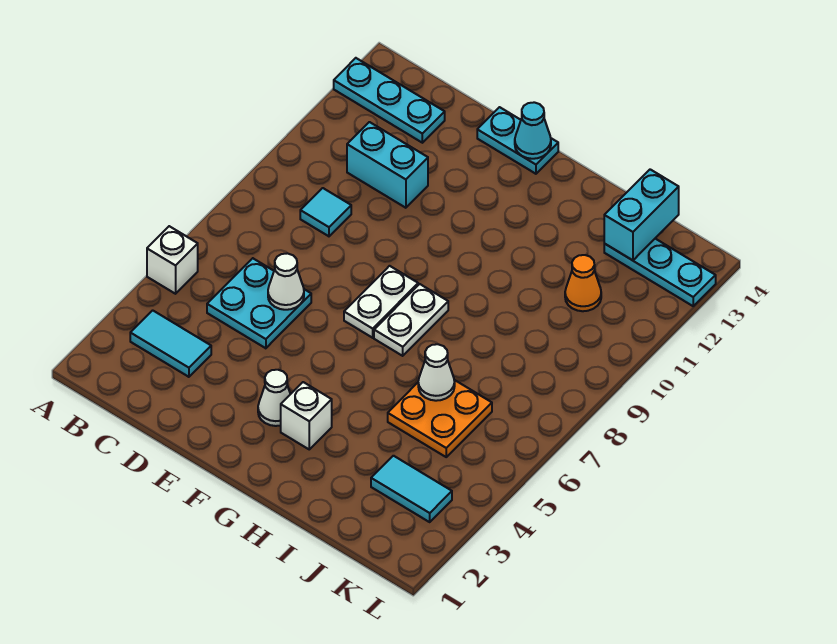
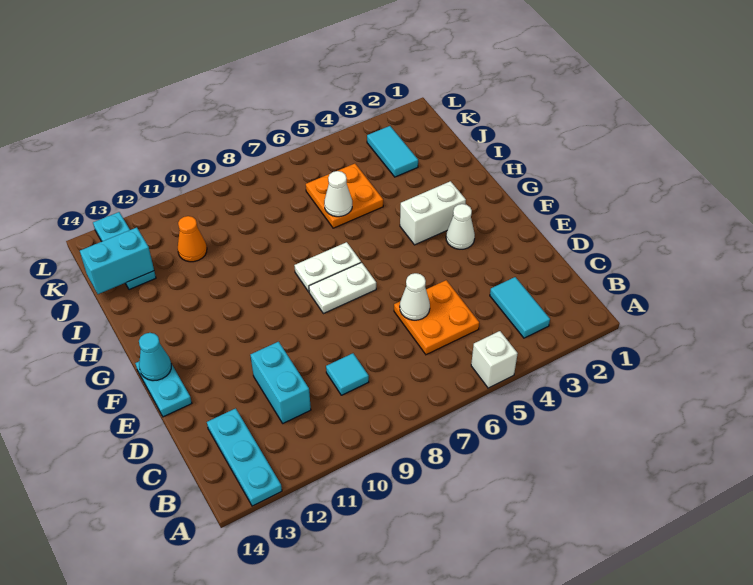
cyan plate C5:D6 level 1 -> orange plate C5:D6 level 1
white brick G3 level 1 -> white brick G3:G4 level 1

